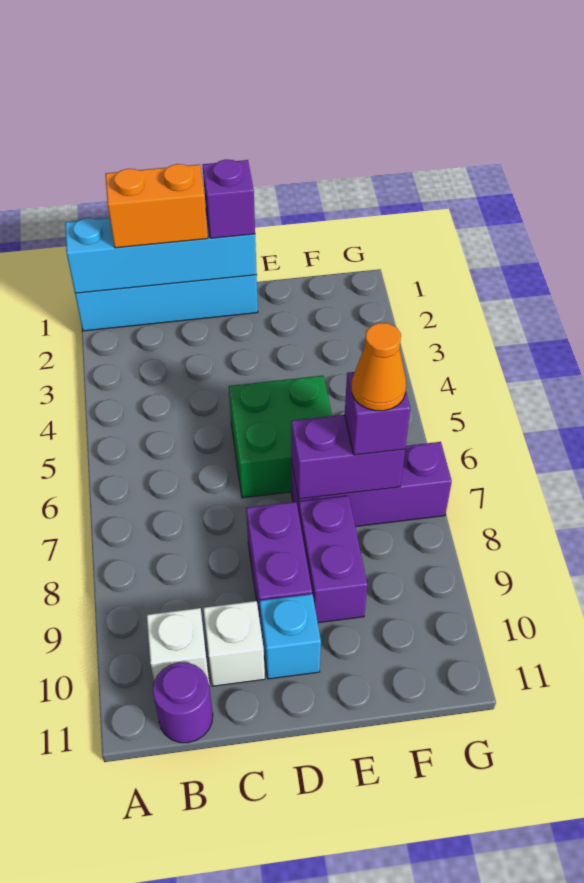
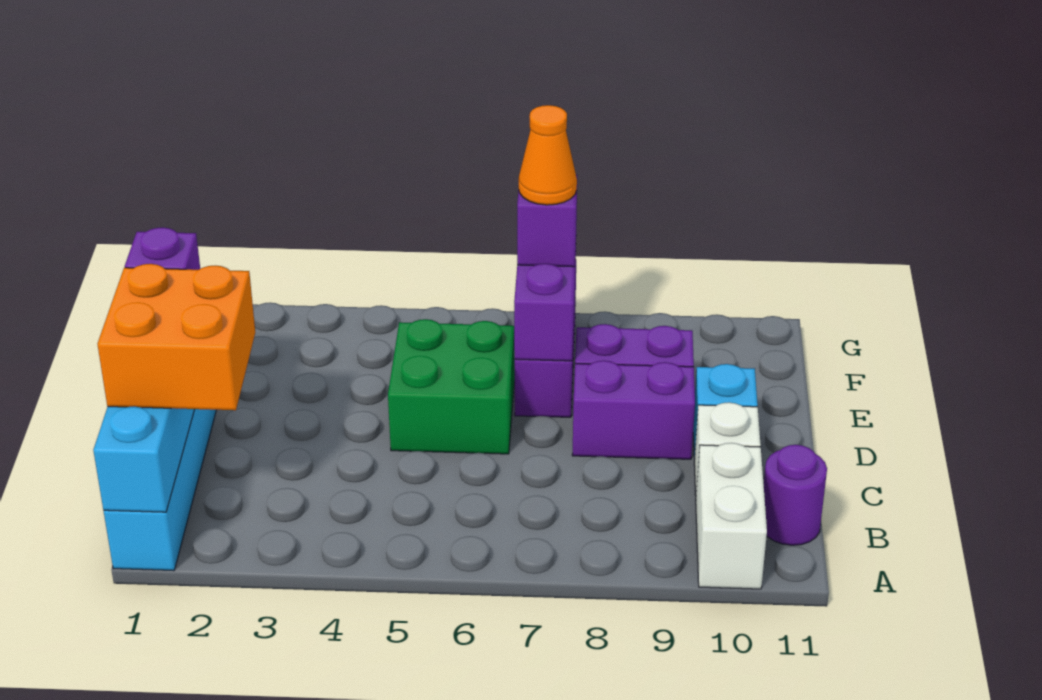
orange brick B1:C1 level 3 -> orange brick B1:C2 level 3
white brick B10 level 1 -> white brick A10:B10 level 1

